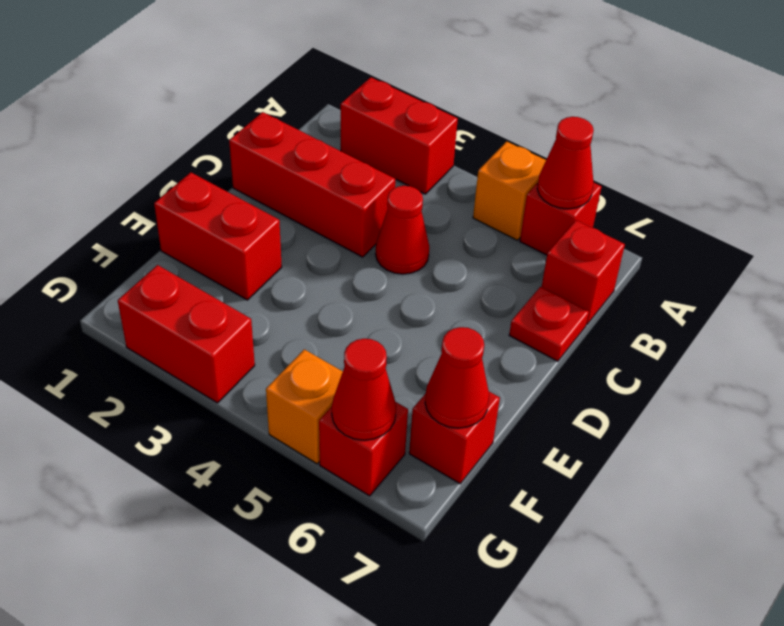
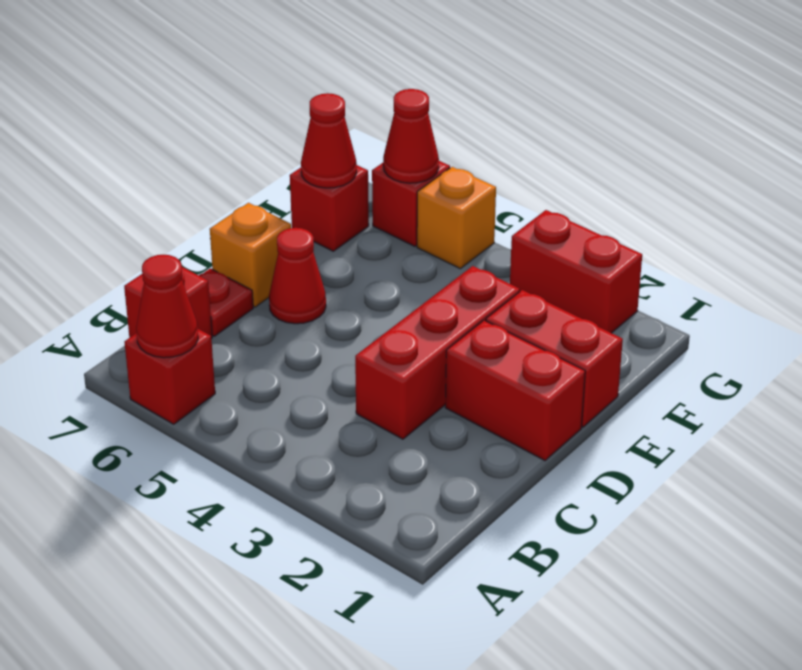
red brick A2:A3 level 1 -> red brick D1:D2 level 1
orange brick A5 level 1 -> orange brick D7 level 1
red brick C1:C3 level 1 -> red brick C3:E3 level 1
red cone C4 level 1 -> red cone D6 level 1

